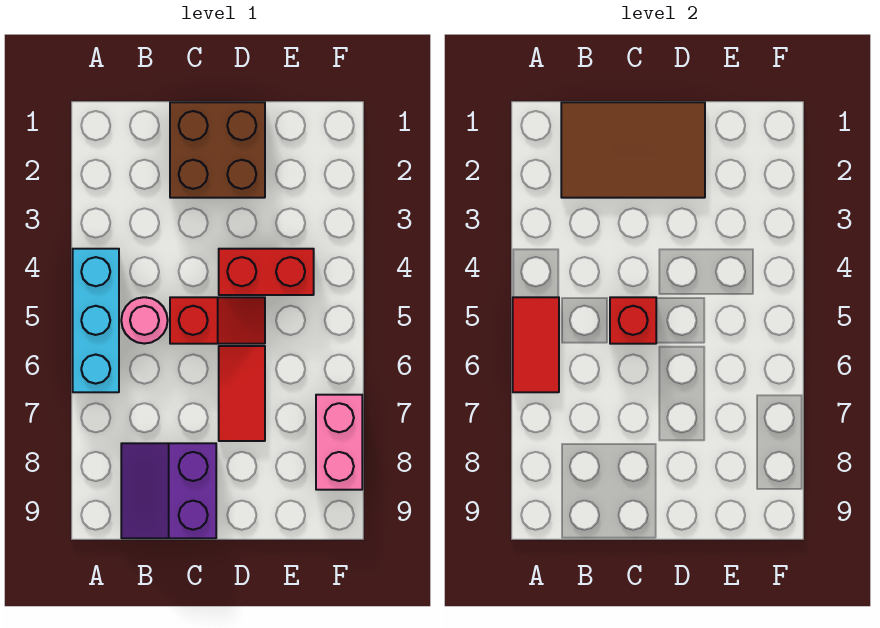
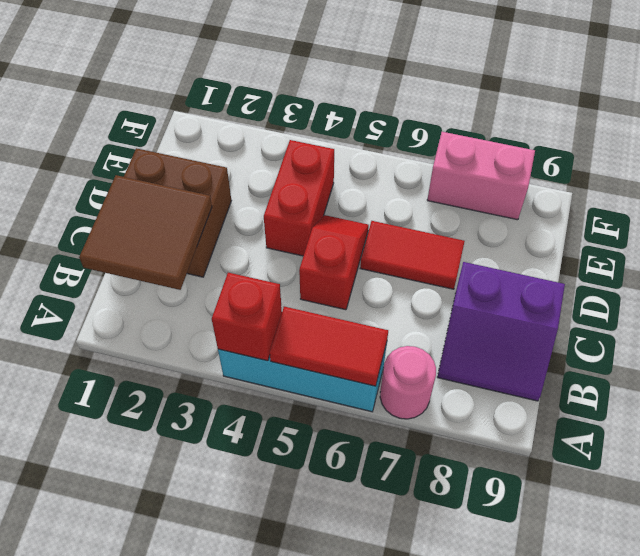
brown tile B1:D2 level 2 -> brown tile B1:C2 level 2
pink round brick B5 level 1 -> pink round brick A7 level 1
red brick C5 level 2 -> red brick A4 level 2

